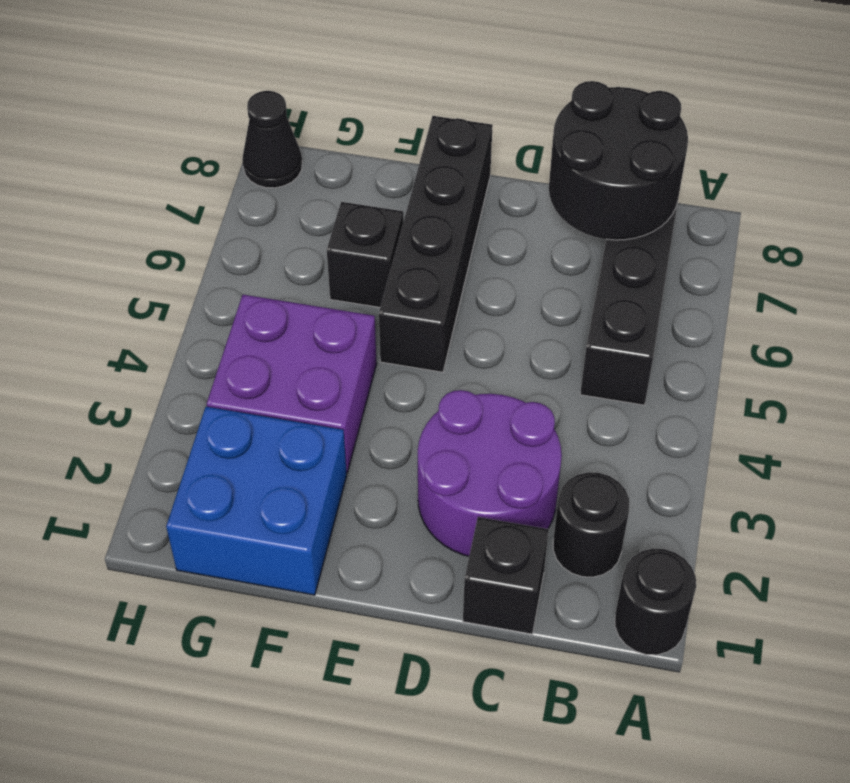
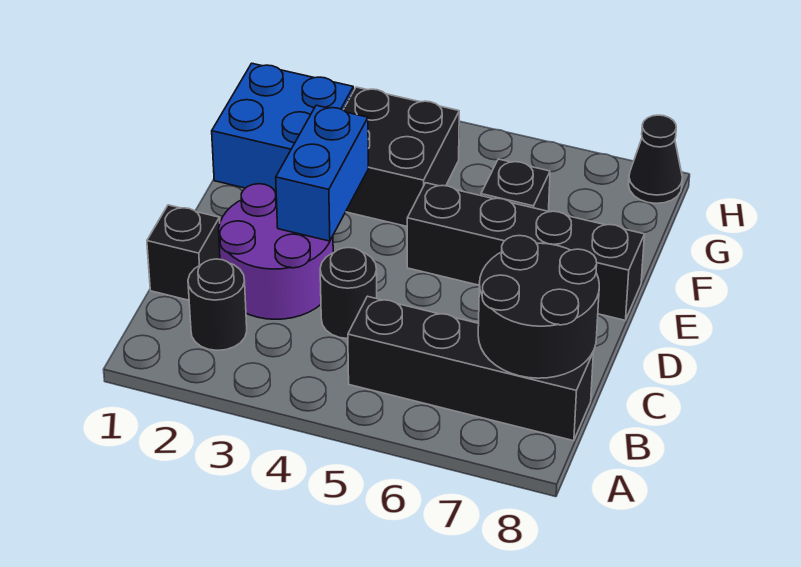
black round brick A1 level 1 -> black round brick C4 level 1
none -> blue brick D3:E3 level 2
purple brick F3:G4 level 1 -> black brick F3:G4 level 1

